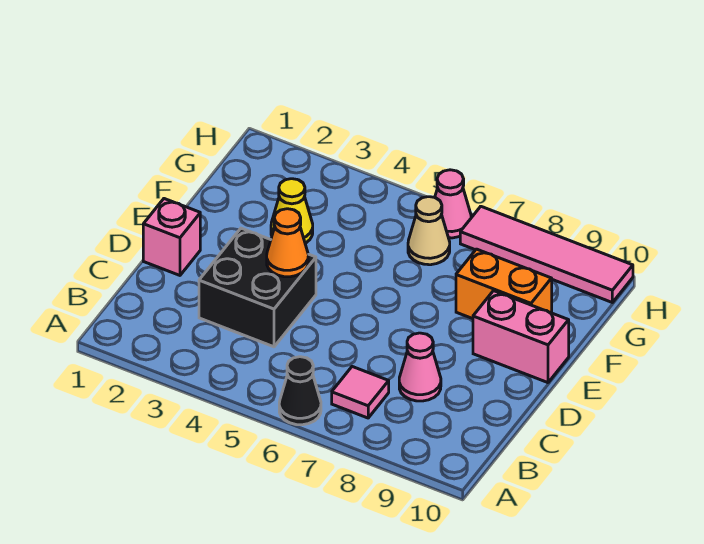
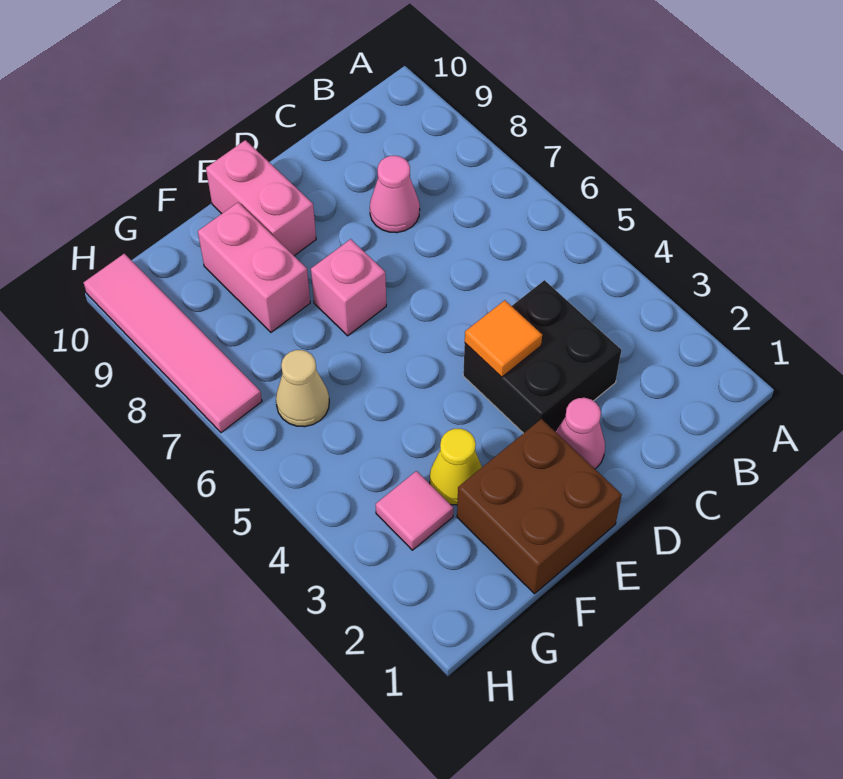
black cone A6 level 1 -> none
pink tile B7 level 1 -> pink tile G3 level 1
pink brick D1 level 1 -> pink brick E7 level 1
orange cone D4 level 2 -> orange tile D4 level 2
none -> brown brick E1:F2 level 1
orange brick F8:F9 level 1 -> pink brick F8:F9 level 1
pink cone H6 level 1 -> pink cone D2 level 1

